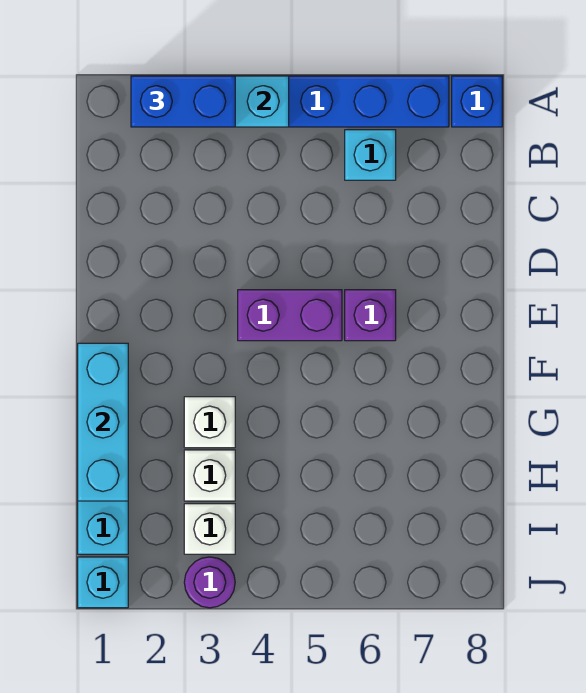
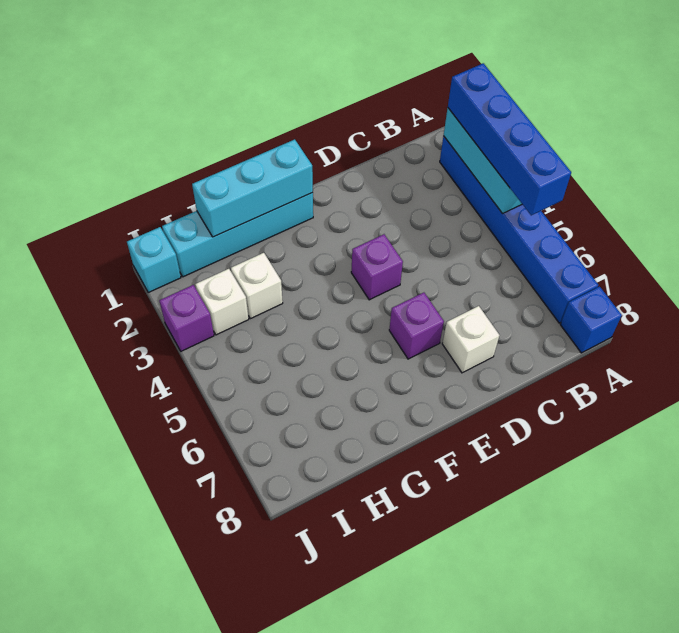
blue brick A2:A3 level 3 -> blue brick A2:A5 level 3
cyan brick B6 level 1 -> none
purple brick E4:E5 level 1 -> purple brick E4 level 1
white brick G3 level 1 -> white brick D7 level 1
purple round brick J3 level 1 -> purple brick J3 level 1

